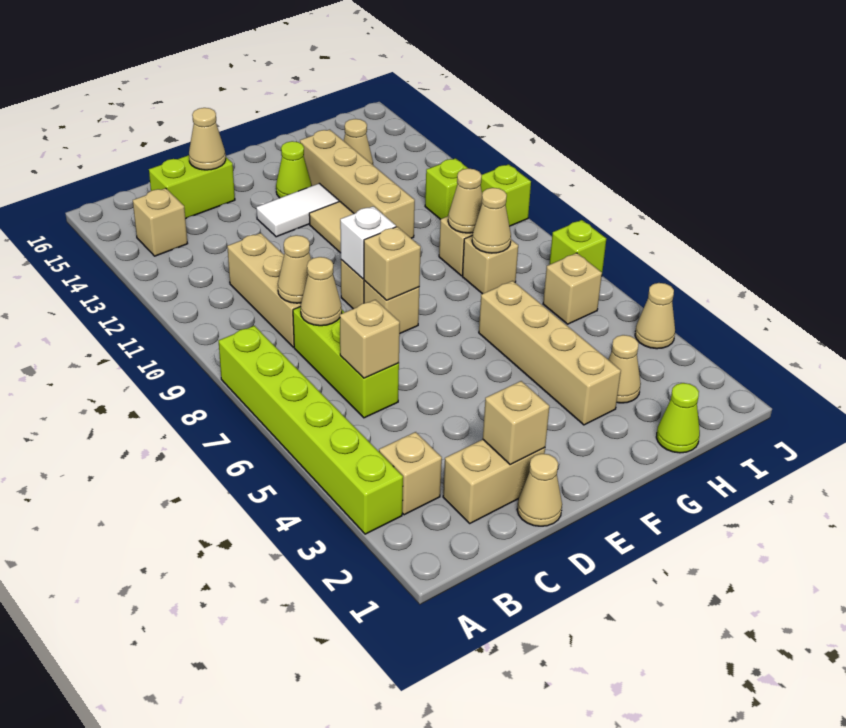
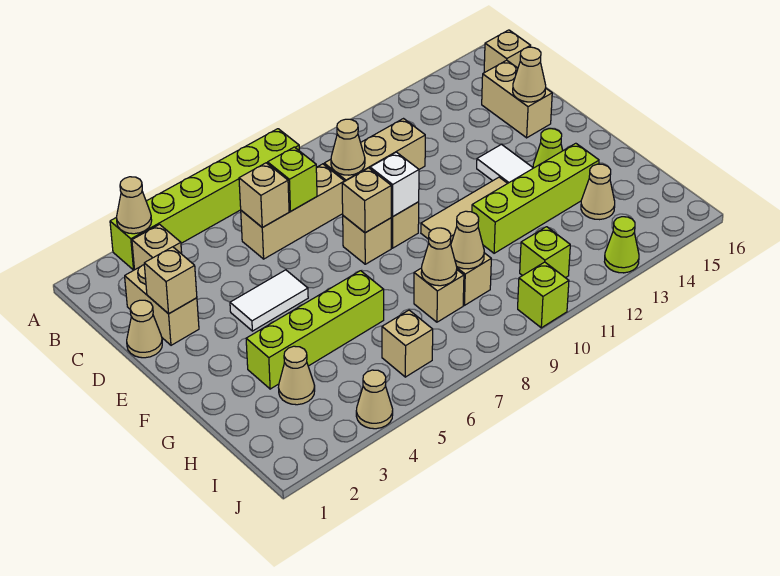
tan brick B14 level 1 -> tan brick B16 level 1
lime brick C6:C8 level 1 -> tan brick C6:C8 level 1
tan cone C8 level 2 -> tan cone A3 level 2
lime brick C15:D15 level 1 -> tan brick C15:D15 level 1
none -> white tile E4:E5 level 1
tan brick G3:G6 level 1 -> lime brick G3:G6 level 1
tan brick G11:G14 level 1 -> lime brick G11:G14 level 1
lime cone H1 level 1 -> lime cone J13 level 1
lime brick J7 level 1 -> lime brick C7 level 2

